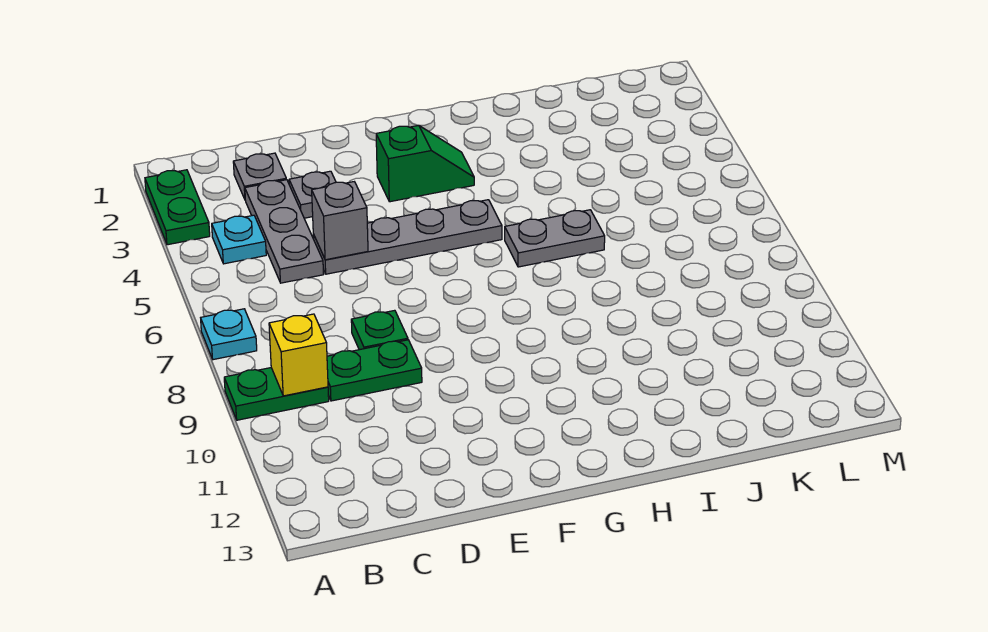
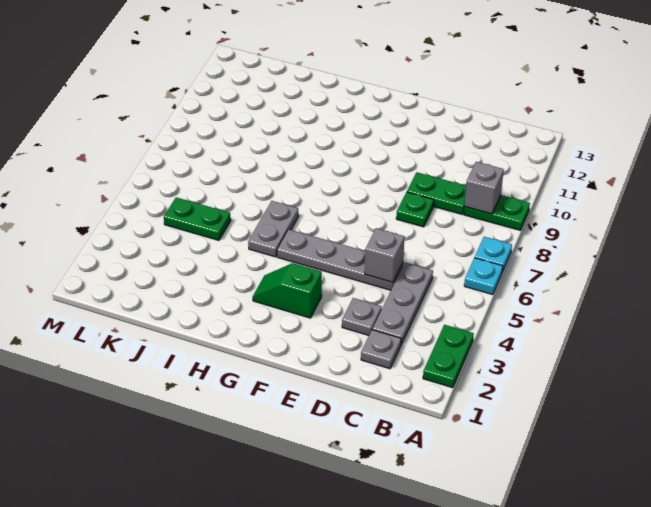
cyan plate B4 level 1 -> cyan plate A6 level 1
yellow brick B9 level 2 -> grey brick B9 level 2
grey plate H6:I6 level 1 -> grey plate H5:H6 level 1
none -> green plate J5:K5 level 1

